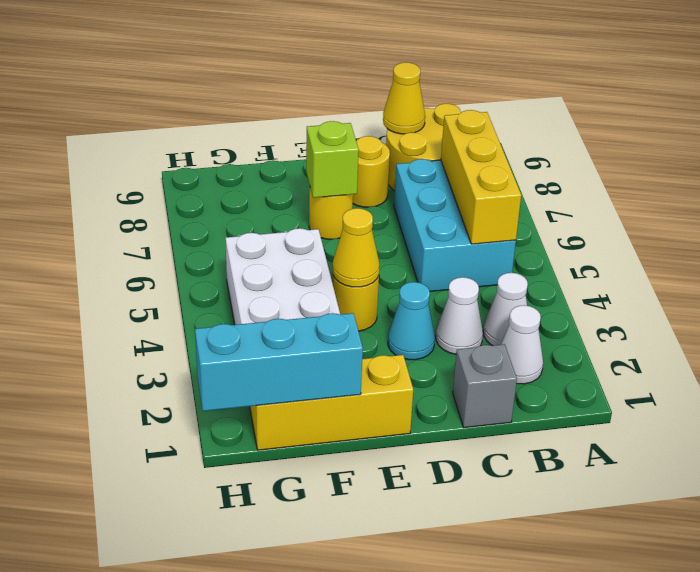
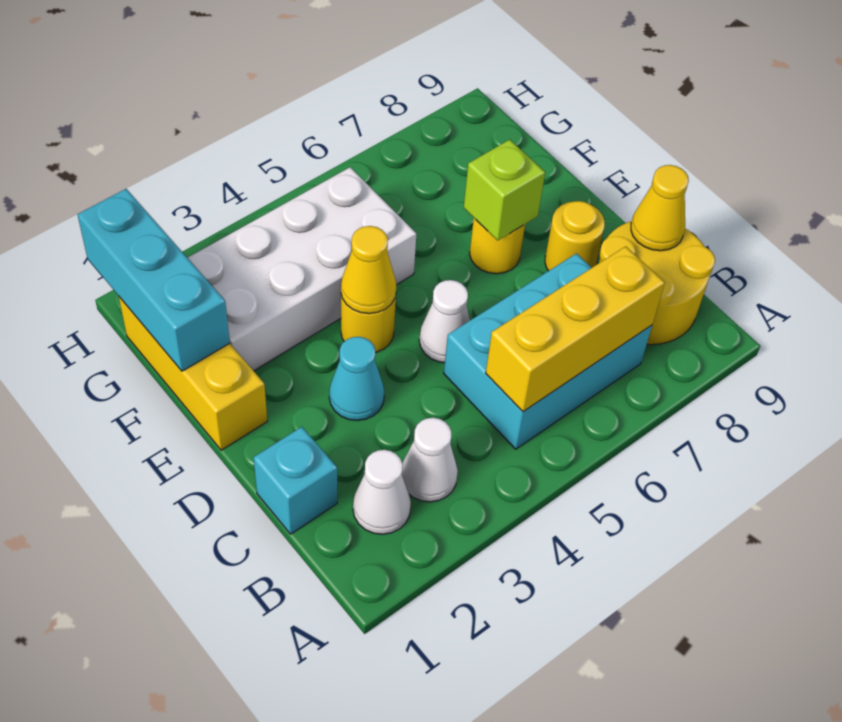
grey brick C1 level 1 -> cyan brick C1 level 1
white cone C3 level 1 -> white cone D5 level 1

